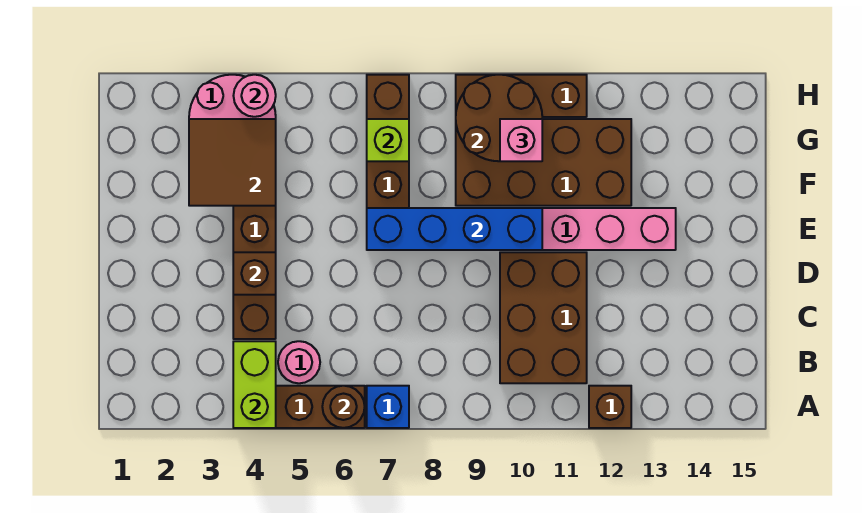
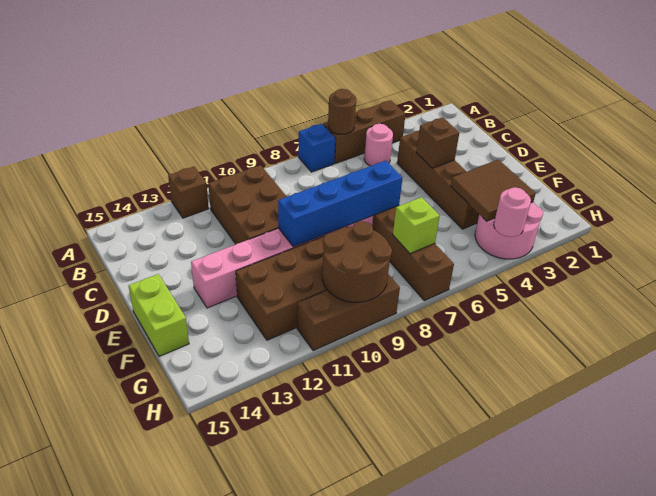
lime brick A4:B4 level 2 -> lime brick E15:F15 level 1
pink brick G10 level 3 -> none

